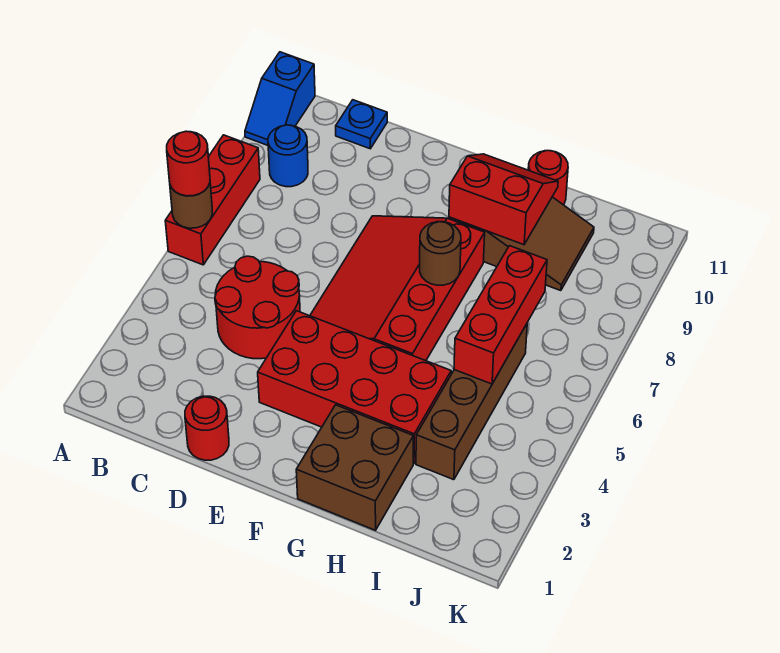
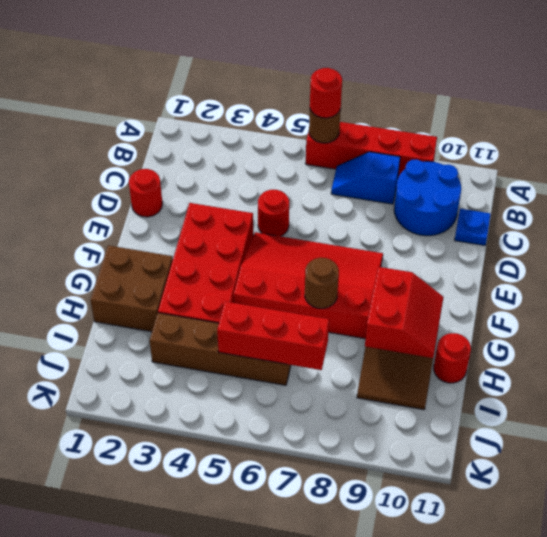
red brick A6:A8 level 1 -> red brick A6:A9 level 1
blue slope A10:A11 level 1 top 11 -> blue slope B7:B8 level 1 top 8
blue round brick B9 level 1 -> blue round brick B9:C10 level 1
red round brick C4:D5 level 1 -> red round brick D5 level 1

